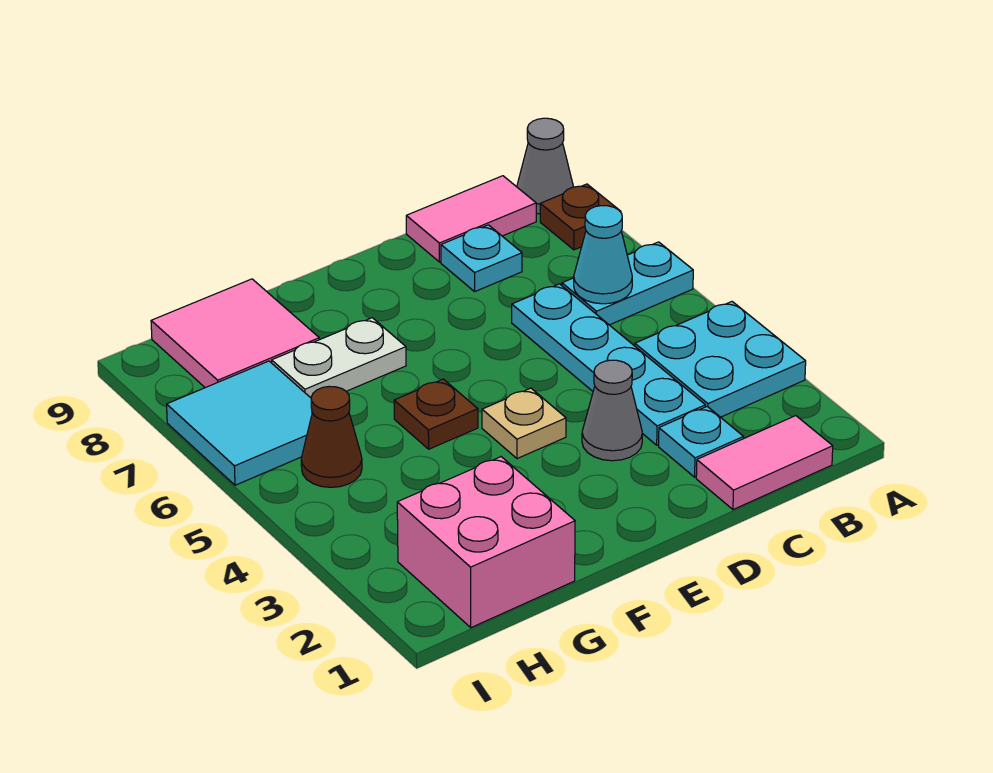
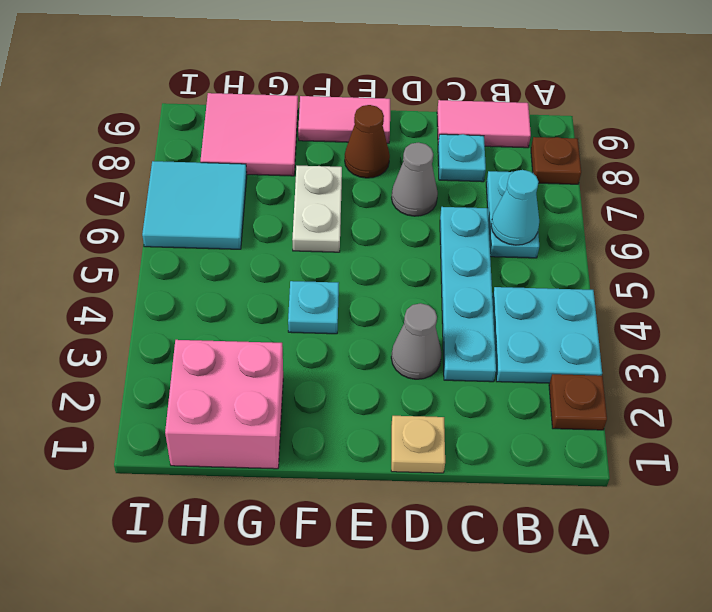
cyan plate A6:B6 level 1 -> cyan plate B6:B7 level 1
grey cone A9 level 1 -> grey cone D7 level 1
pink tile B1:C1 level 1 -> pink tile E9:F9 level 1
cyan plate C2 level 1 -> cyan plate F4 level 1
tan plate E4 level 1 -> tan plate D1 level 1
brown plate F5 level 1 -> brown plate A2 level 1
white plate F7:G7 level 1 -> white plate F6:F7 level 1
brown cone H5 level 1 -> brown cone E8 level 1

